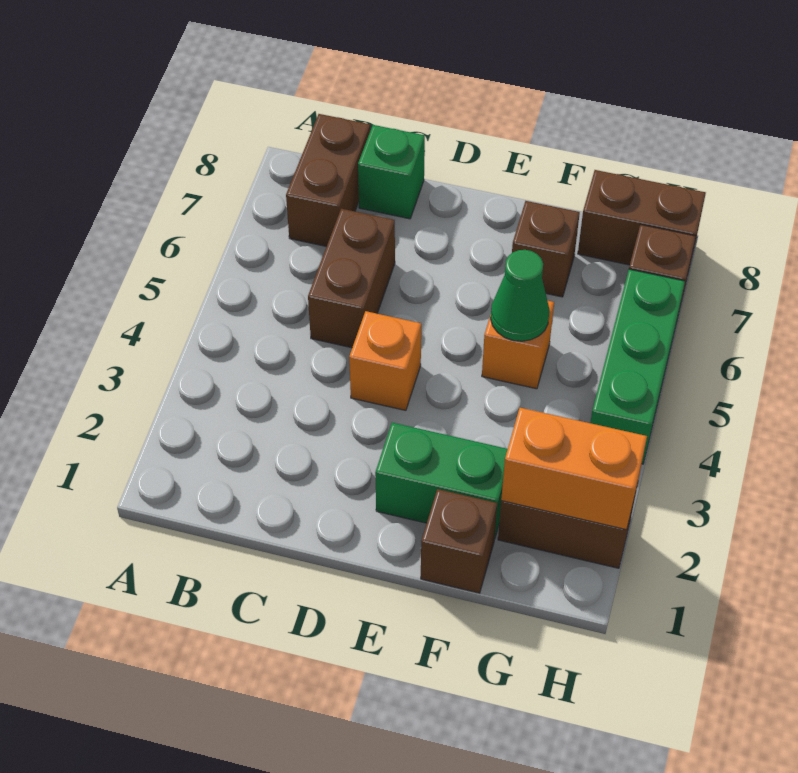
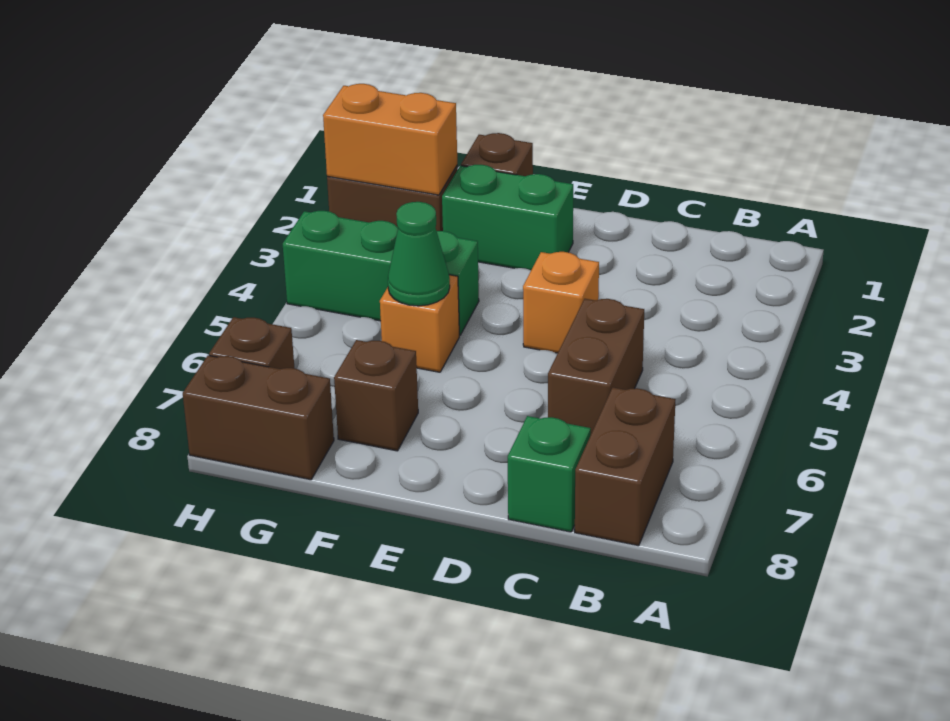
green brick H4:H6 level 1 -> green brick F4:H4 level 1

